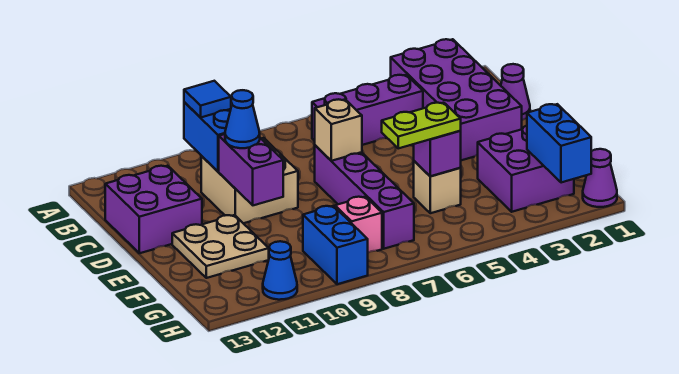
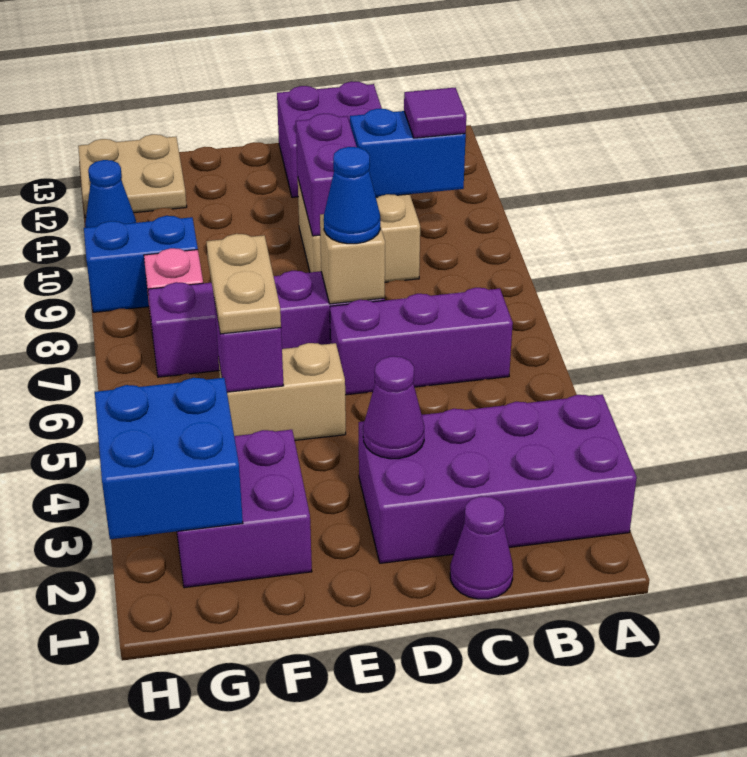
purple brick B4:B6 level 1 -> purple brick B6:D6 level 1
blue tile B10 level 3 -> purple tile B10 level 3
purple brick D10:E10 level 2 -> purple brick D9:D10 level 2
blue cone D10 level 3 -> blue cone D7 level 3
tan plate E11:F12 level 1 -> tan plate G12:H13 level 1
tan brick F5 level 1 -> tan brick E5:F5 level 1
lime plate F5:F6 level 3 -> tan plate F5:F6 level 3
blue brick G2:H2 level 2 -> blue brick G2:H3 level 2
purple cone H1 level 1 -> purple cone D3 level 2

